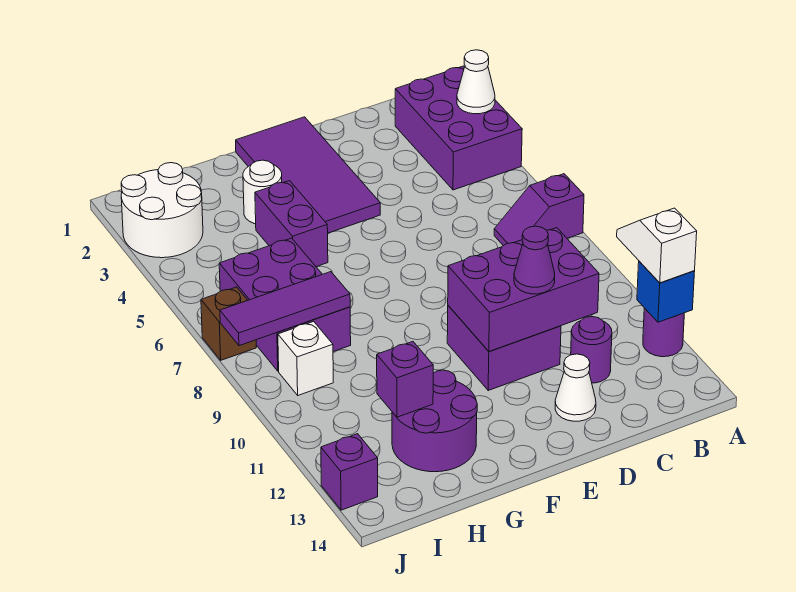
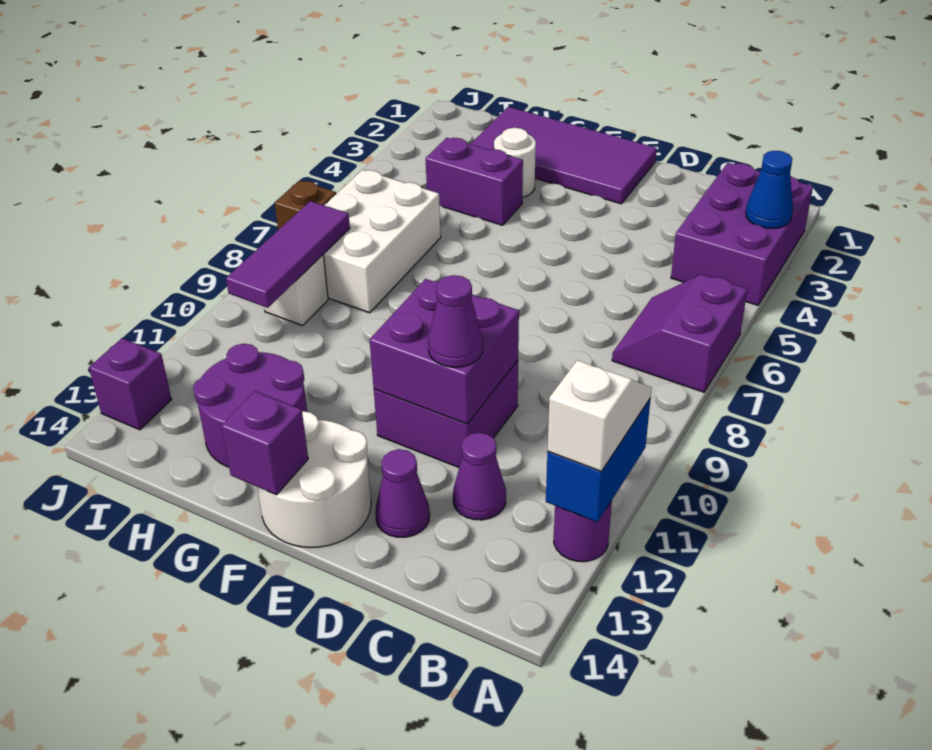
white cone A3 level 2 -> blue cone A3 level 2
purple slope A7:B7 level 1 top A -> purple slope A6:B7 level 1 top A
blue brick A12 level 2 -> blue brick A11:A12 level 2
purple brick C10:E11 level 2 -> purple brick D10:E11 level 2
purple round brick C12 level 1 -> purple cone C12 level 1
white cone D13 level 1 -> purple cone D13 level 1
purple tile E1:F4 level 1 -> purple tile E1:H2 level 1
purple brick G4:G5 level 1 -> purple brick G4:H4 level 1
purple brick H6:I8 level 1 -> white brick H6:I8 level 1
purple tile H8:J8 level 2 -> purple tile I8:I10 level 2
purple brick H12 level 2 -> purple brick F14 level 2
white round brick I2:J3 level 1 -> white round brick E13:F14 level 1

